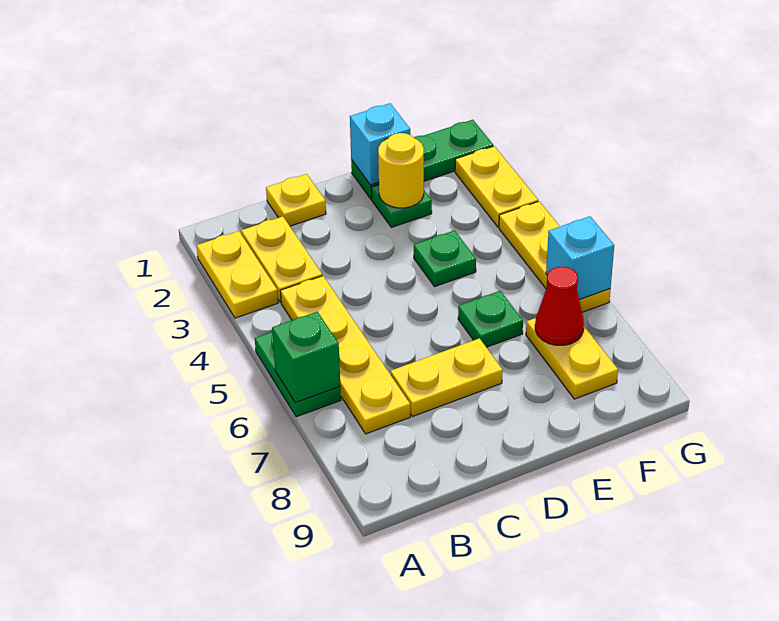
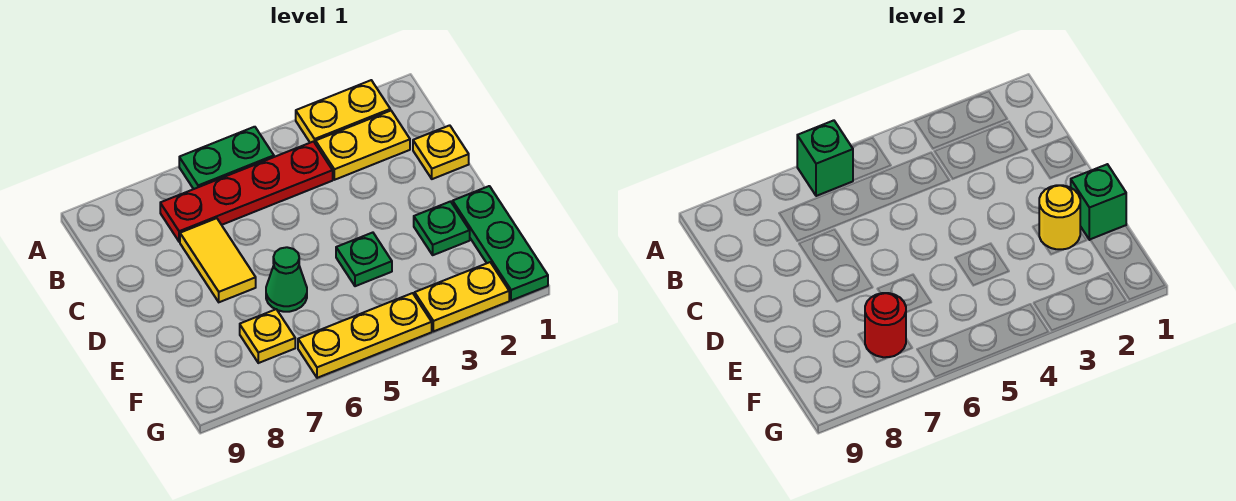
yellow plate B4:B7 level 1 -> red plate B4:B7 level 1
yellow plate C7:D7 level 1 -> yellow tile C7:D7 level 1
cyan brick E1 level 2 -> green brick E1 level 2
green plate E6 level 1 -> green cone E6 level 1
yellow plate F7:F8 level 1 -> yellow plate F7 level 1
red cone F7 level 2 -> red round brick F7 level 2
cyan brick G6 level 2 -> none

